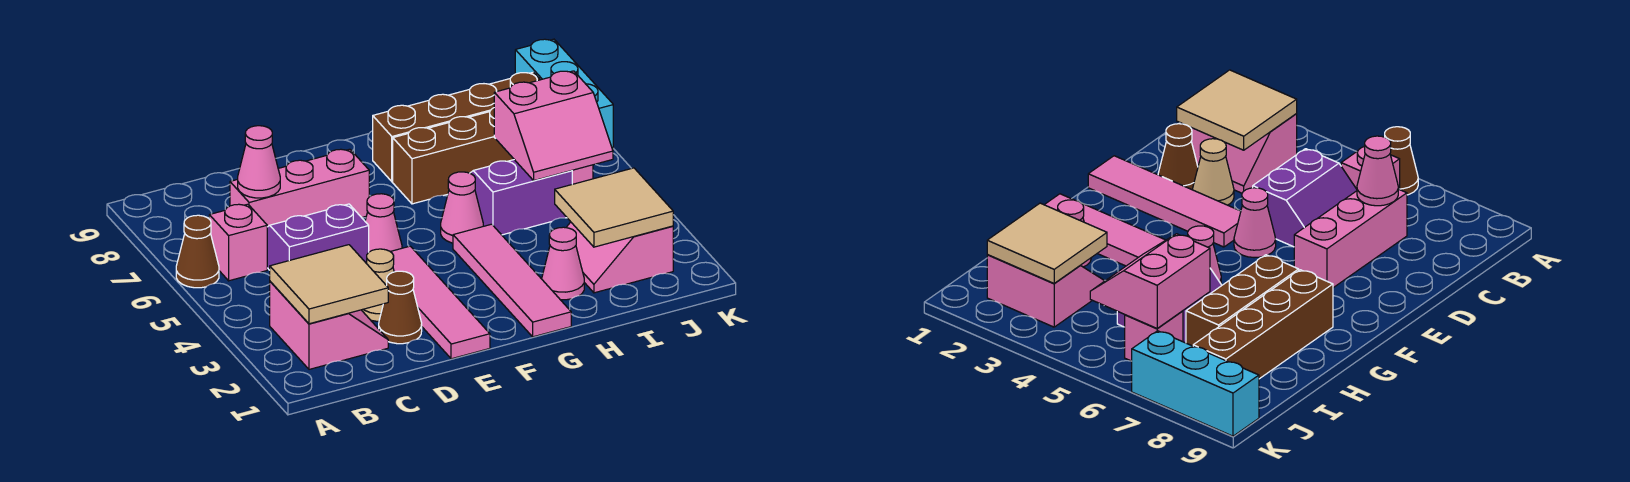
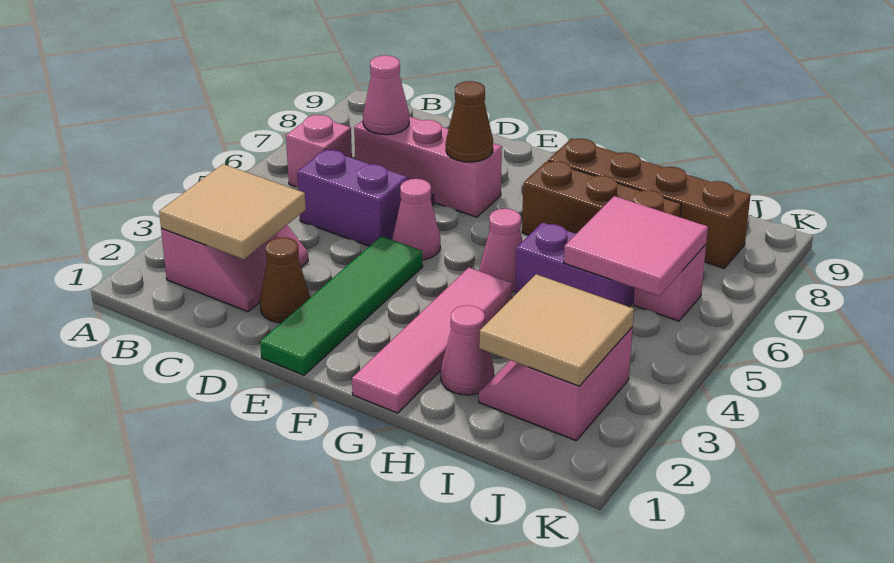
brown cone A6 level 1 -> brown cone E7 level 2
tan cone D3 level 1 -> none
pink tile E1:E4 level 1 -> green tile E1:E4 level 1
pink slope I5:J6 level 2 top 6 -> pink tile I5:J6 level 2
cyan brick K7:K9 level 1 -> none

